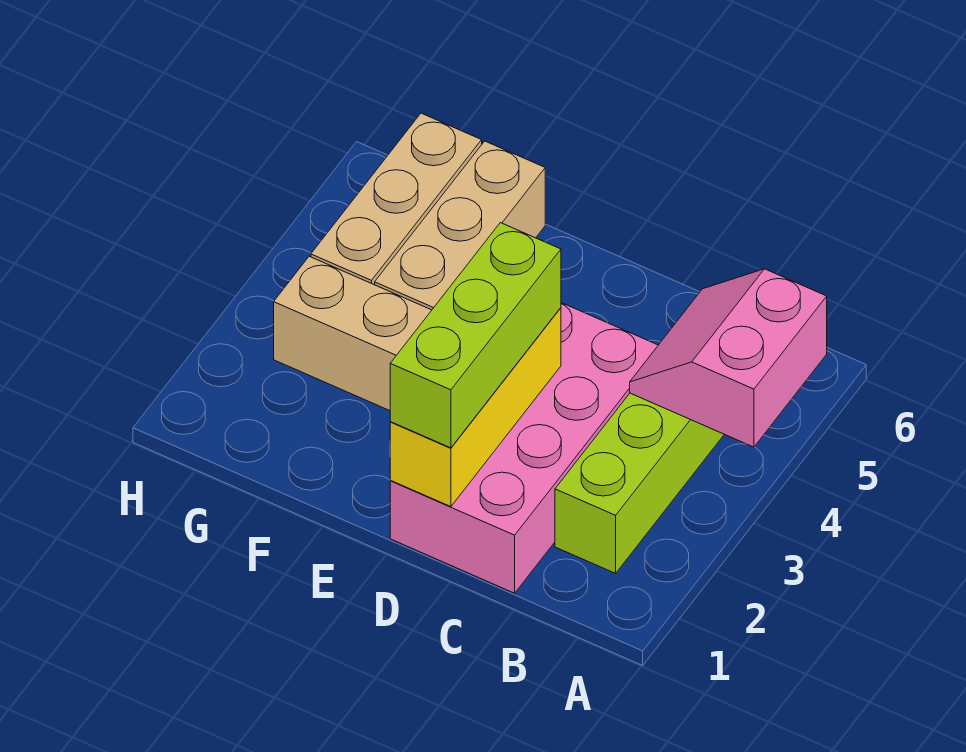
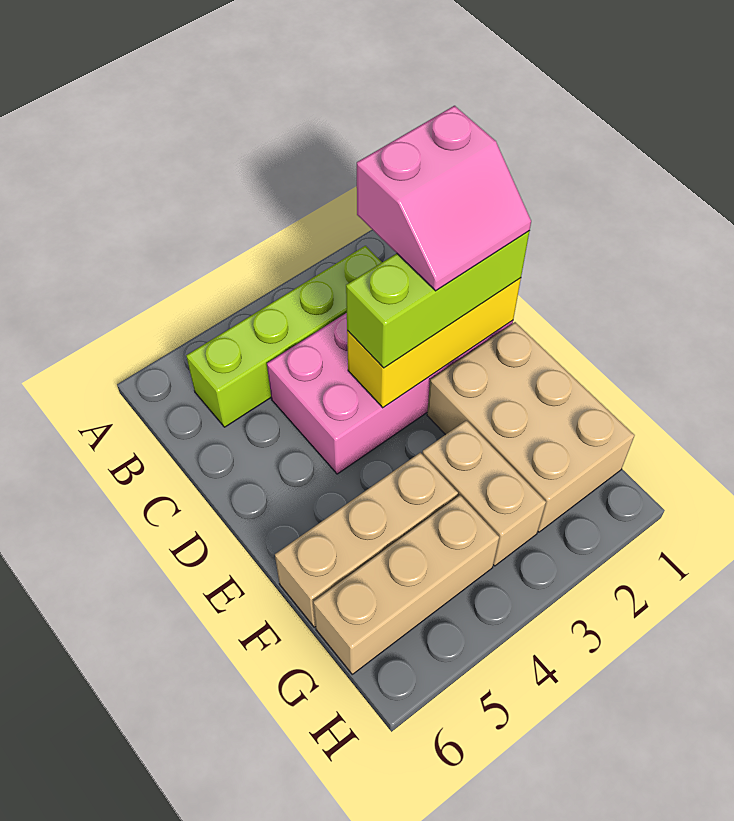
pink slope A4:B5 level 2 top A -> pink slope C1:D2 level 4 top C
none -> tan brick E1:G2 level 1

